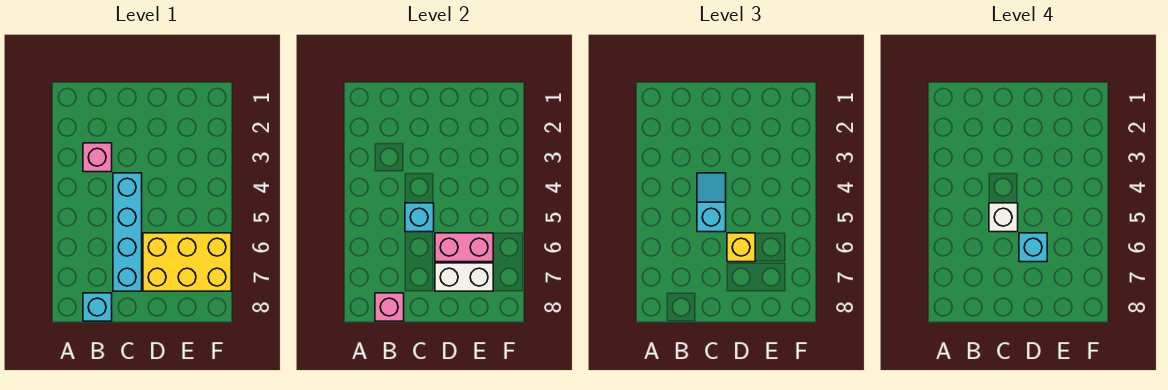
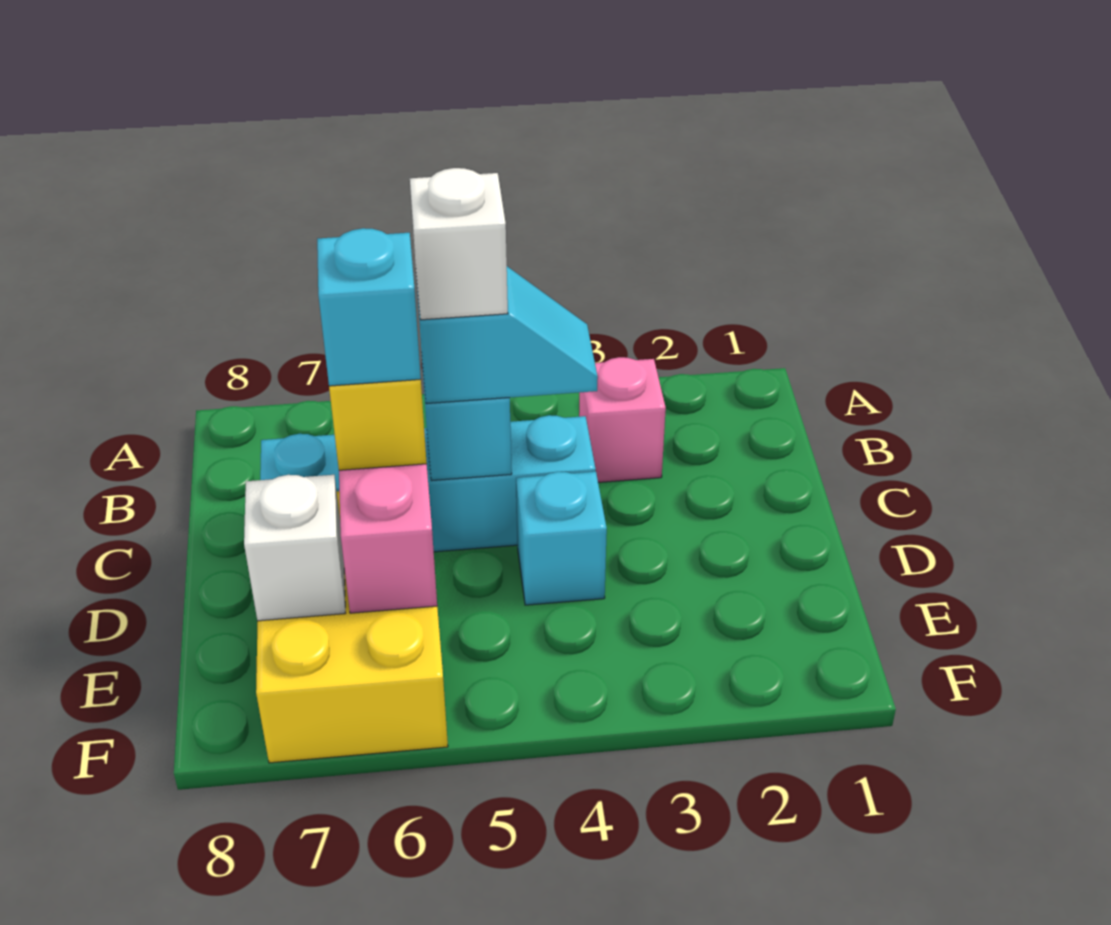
cyan brick B8 level 1 -> cyan brick D4 level 1
pink brick B8 level 2 -> none
white brick D7:E7 level 2 -> white brick E7 level 2

